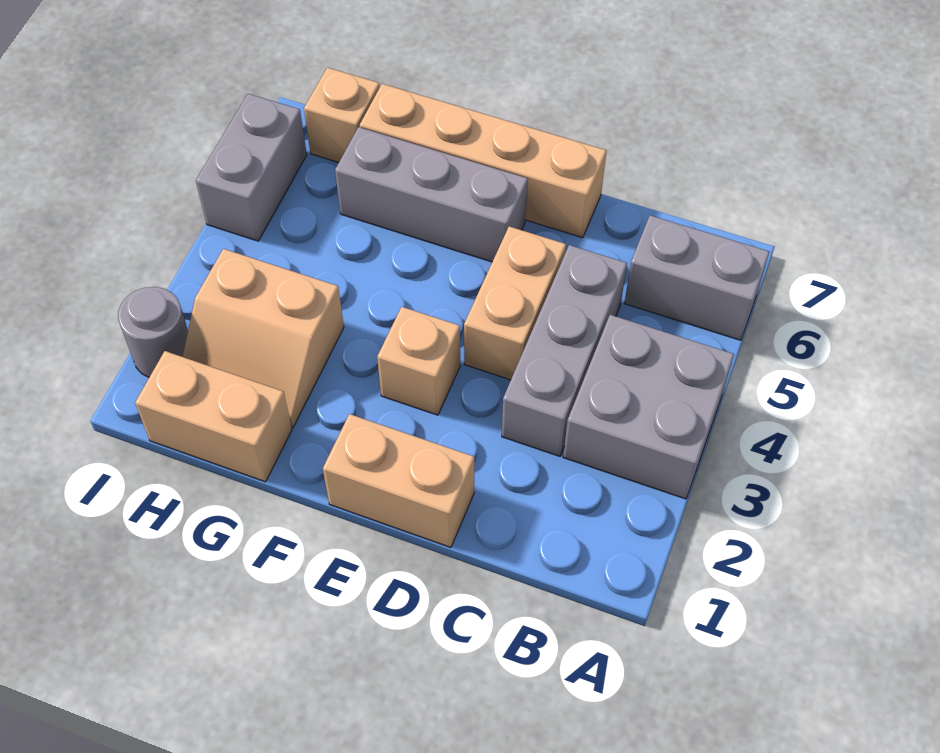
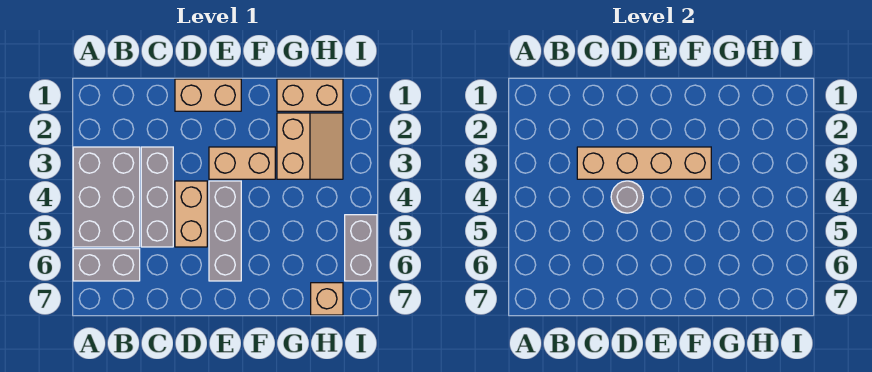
grey brick A3:B4 level 1 -> grey brick A3:B5 level 1
tan brick D7:G7 level 1 -> tan brick C3:F3 level 2
tan brick E3 level 1 -> tan brick E3:F3 level 1
grey brick E6:G6 level 1 -> grey brick E4:E6 level 1
tan slope G2:H3 level 1 top 3 -> tan slope G2:H3 level 1 top G
grey round brick I2 level 1 -> grey round brick D4 level 2

